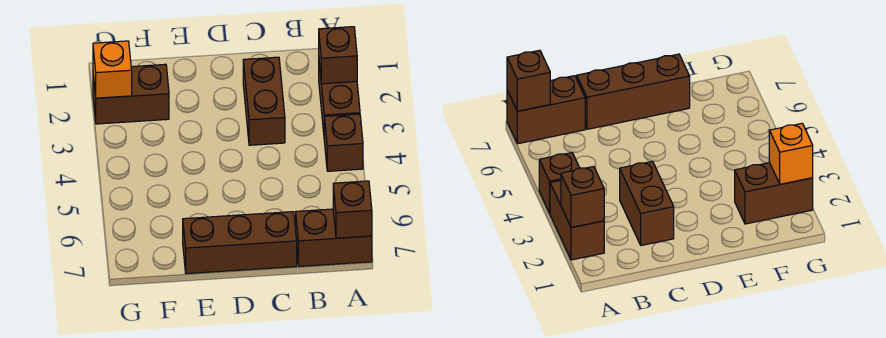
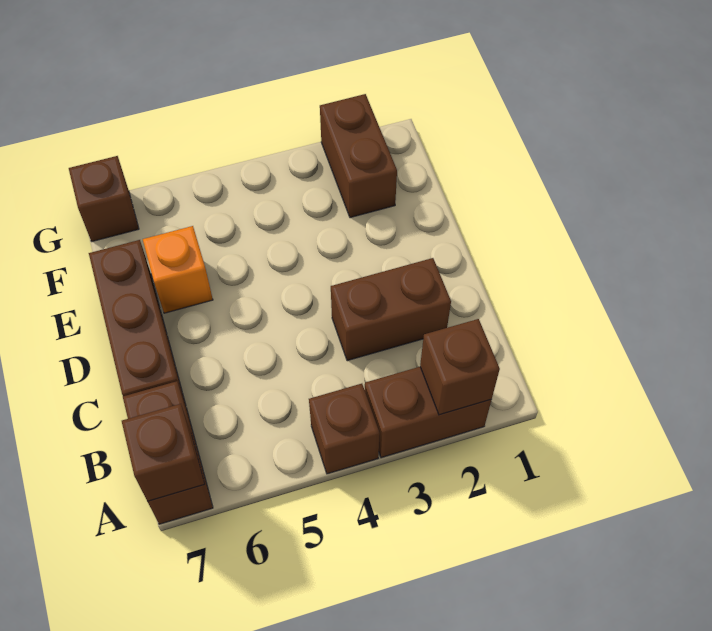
orange brick G2 level 2 -> orange brick E6 level 1
none -> brown brick G7 level 1

